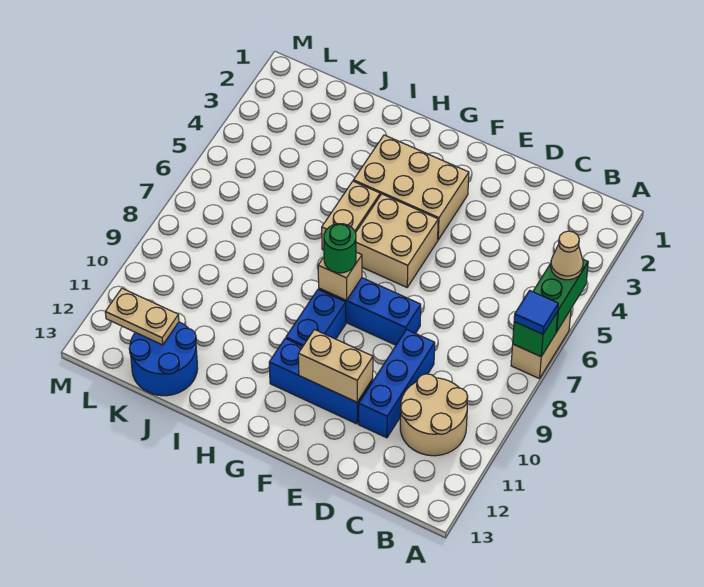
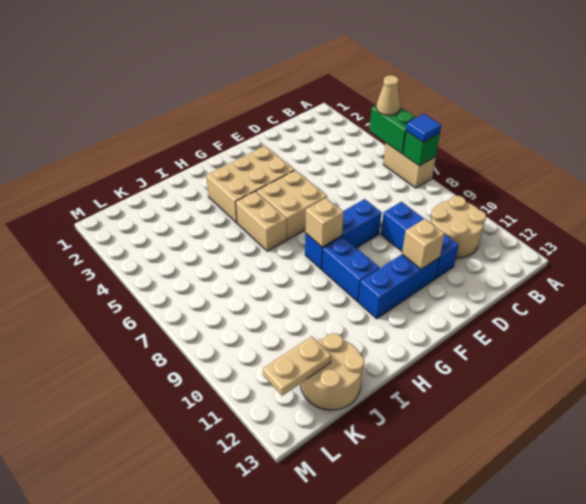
tan brick E11:F11 level 2 -> tan brick E11 level 2
green round brick G8 level 3 -> none
blue round brick J12:K13 level 1 -> tan round brick J12:K13 level 1

